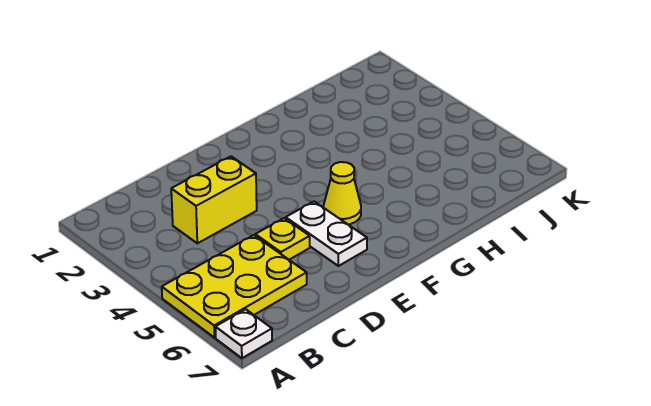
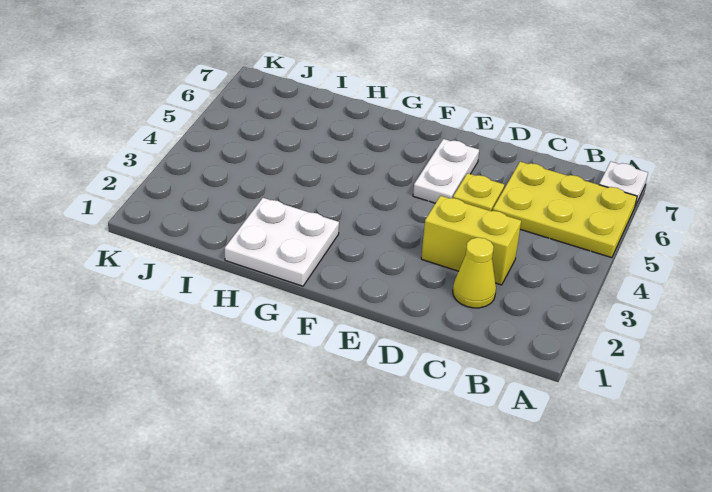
yellow cone F5 level 1 -> yellow cone C2 level 1
none -> white plate G1:H2 level 1

